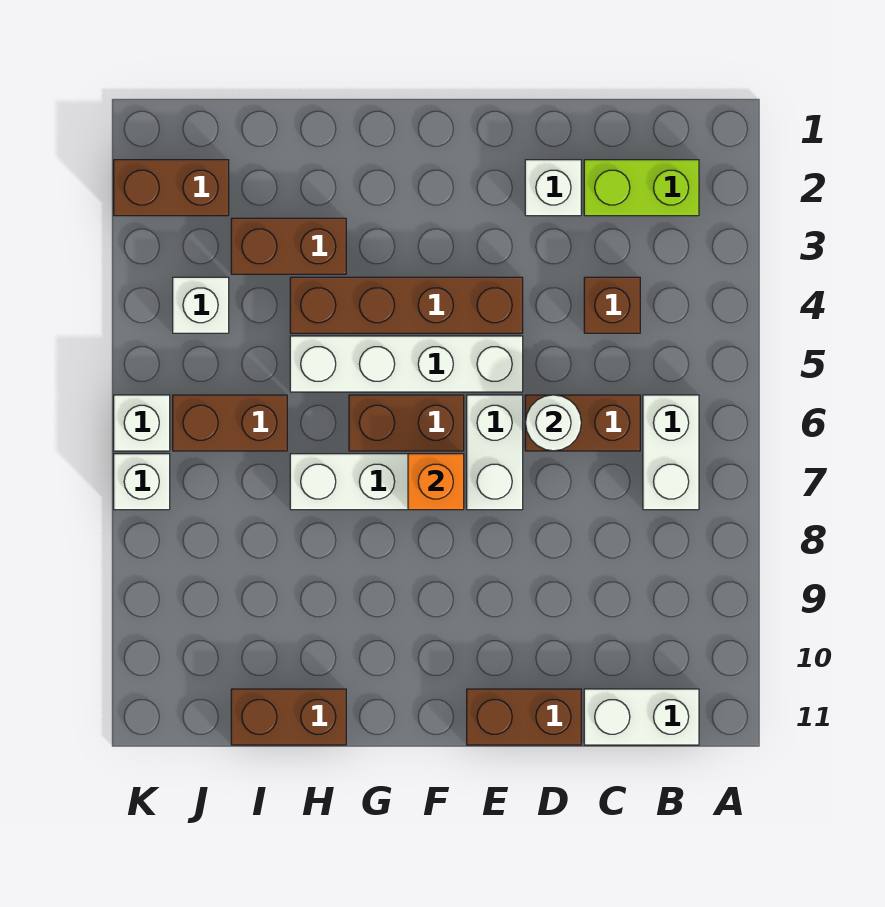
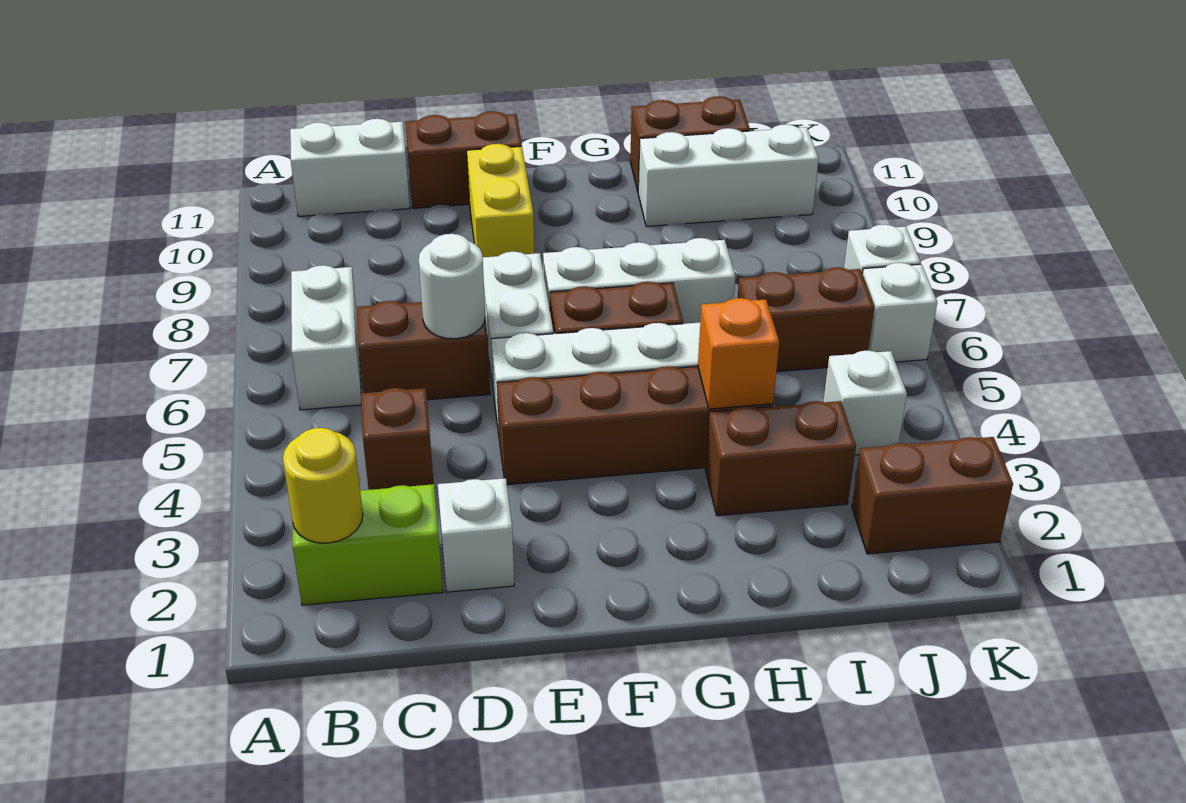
none -> yellow round brick B2 level 2
none -> yellow brick E9:E10 level 1
orange brick F7 level 2 -> orange brick H4 level 2
none -> white brick H10:J10 level 1

